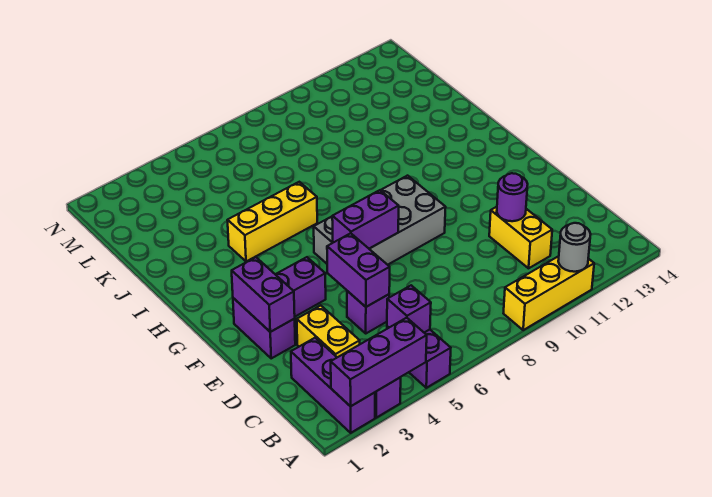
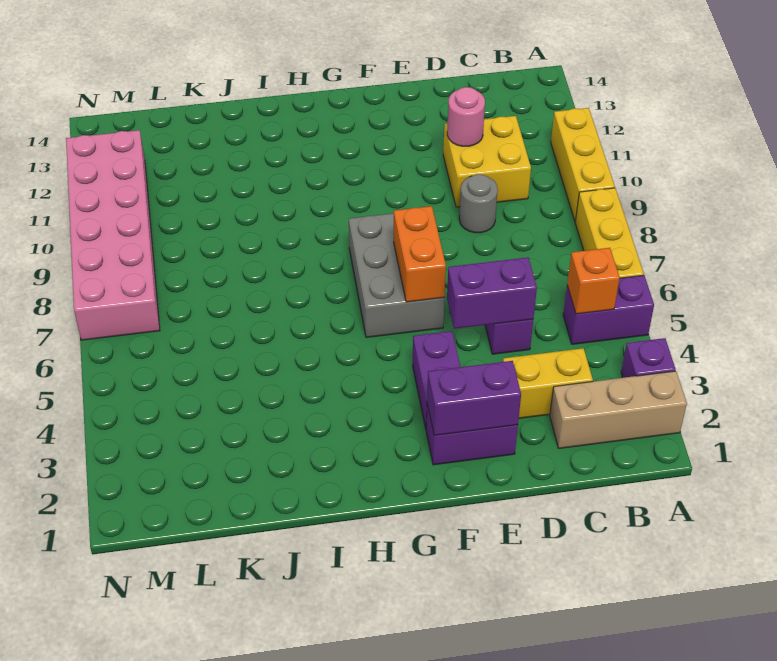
purple brick A2:C2 level 1 -> tan brick A2:C2 level 1
purple brick A2:A4 level 2 -> none
grey round brick A11 level 2 -> grey round brick D9 level 1
purple brick B5 level 2 -> orange brick B5 level 2
yellow brick C11:D11 level 1 -> yellow brick C10:D11 level 1
purple round brick D11 level 2 -> pink round brick D11 level 2
grey brick F6:G9 level 1 -> grey brick F6:G8 level 1
purple brick F6:F7 level 2 -> orange brick F6:F7 level 2
yellow brick I4:I6 level 1 -> yellow brick A6:A8 level 1
none -> pink brick M7:N12 level 1

